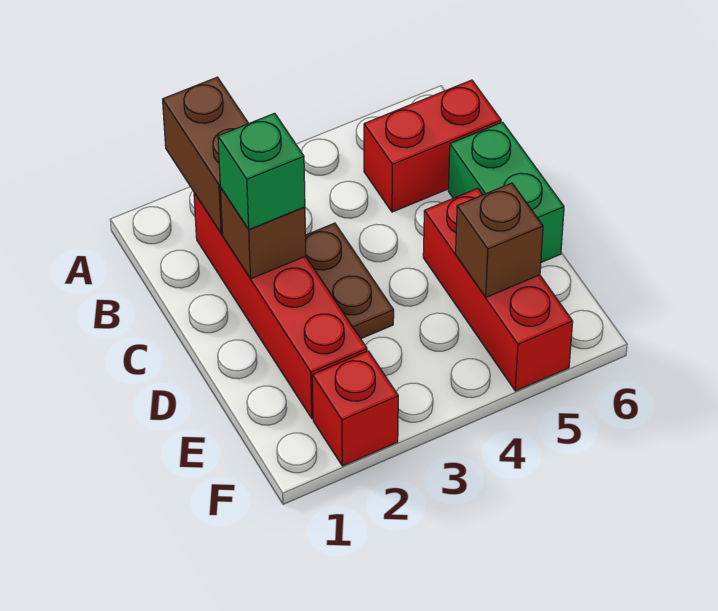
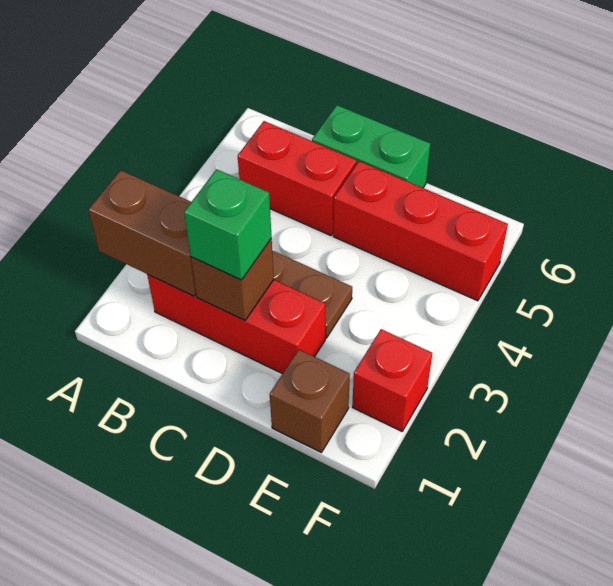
red brick B2:E2 level 1 -> red brick B2:D2 level 1
red brick B5:B6 level 1 -> red brick B5:C5 level 1
brown brick E5 level 2 -> brown brick E1 level 1

